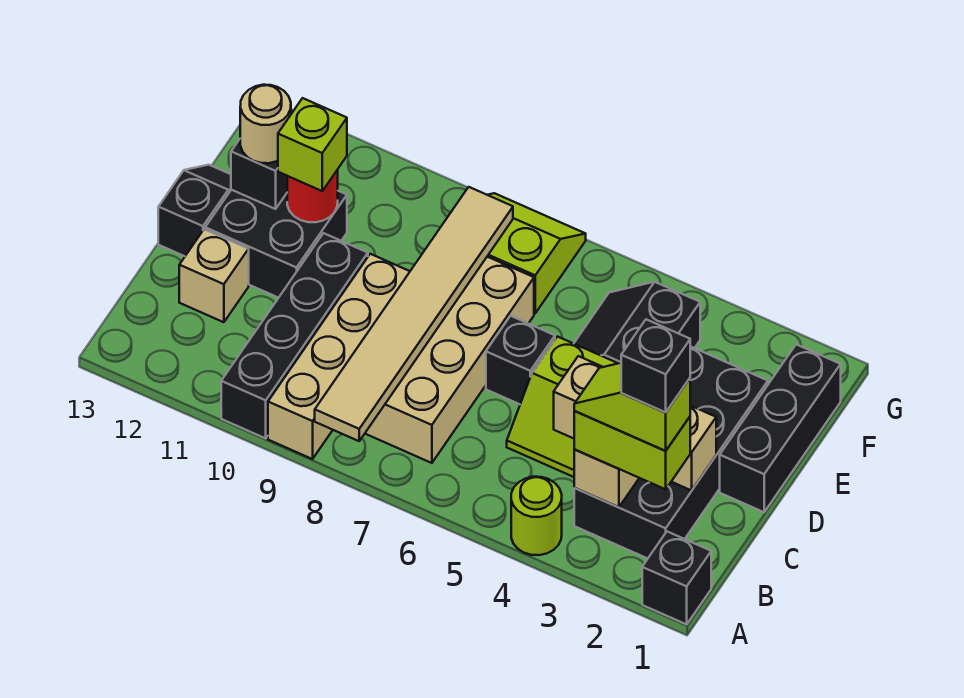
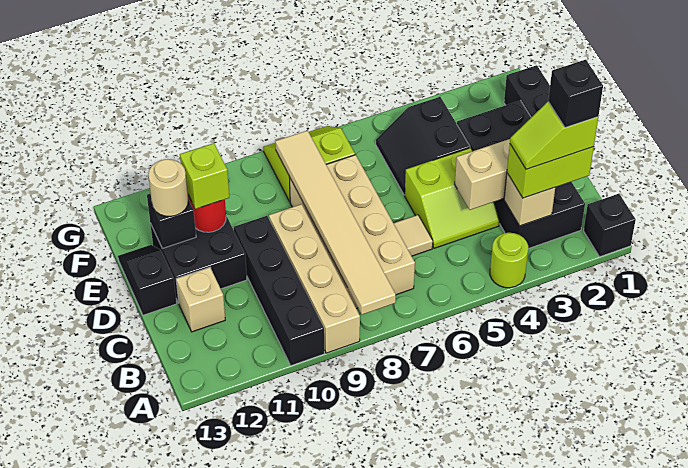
none -> tan tile C6 level 1
black brick D6 level 1 -> none

